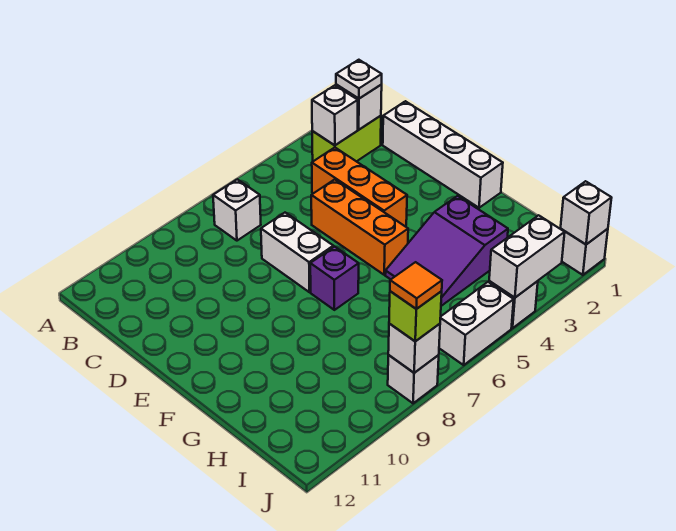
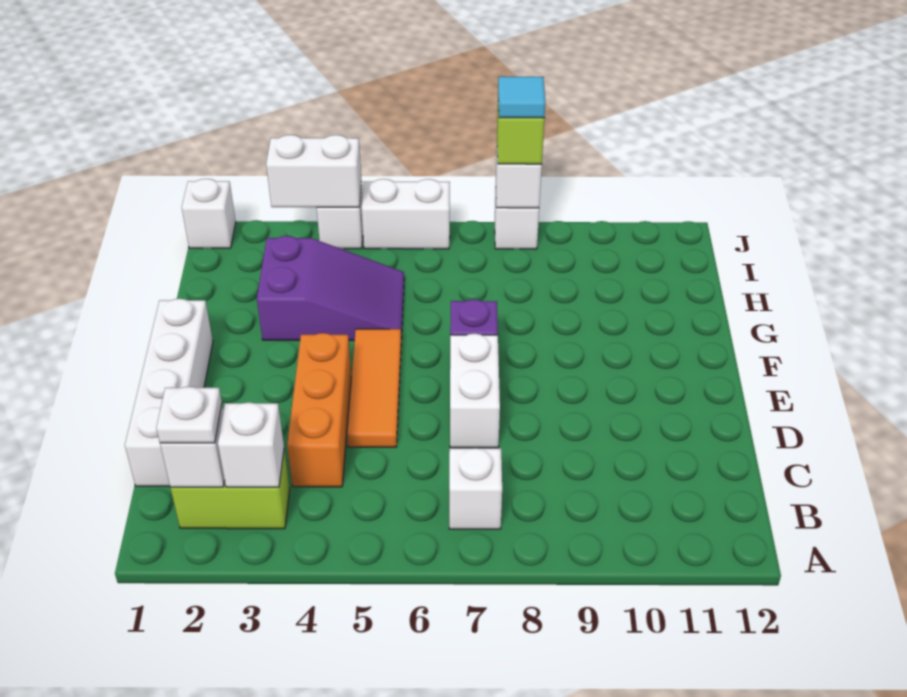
orange brick D5:F5 level 1 -> orange tile D5:F5 level 1
white brick J1 level 2 -> none
orange tile J8 level 4 -> cyan tile J8 level 4

